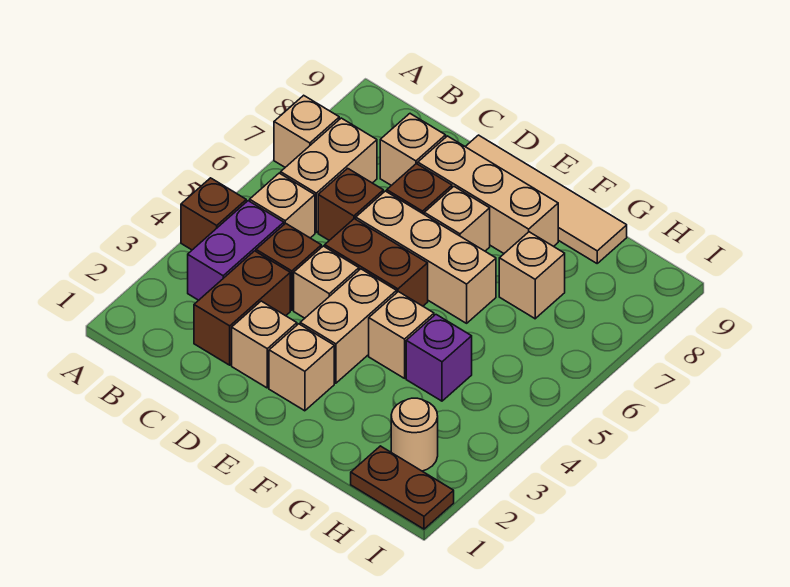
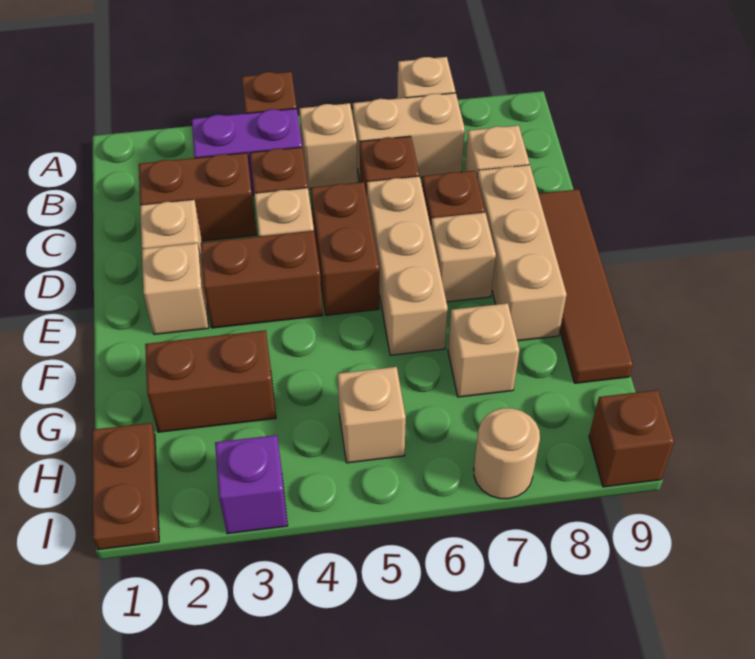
tan tile D9:G9 level 1 -> brown tile D9:G9 level 1
tan brick E3:E4 level 1 -> brown brick E3:E4 level 1
tan brick F4 level 1 -> tan brick H5 level 1
none -> brown brick G2:G3 level 1
purple brick G4 level 1 -> purple brick I3 level 1
tan round brick H2 level 1 -> tan round brick I7 level 1
none -> brown brick I9 level 1

